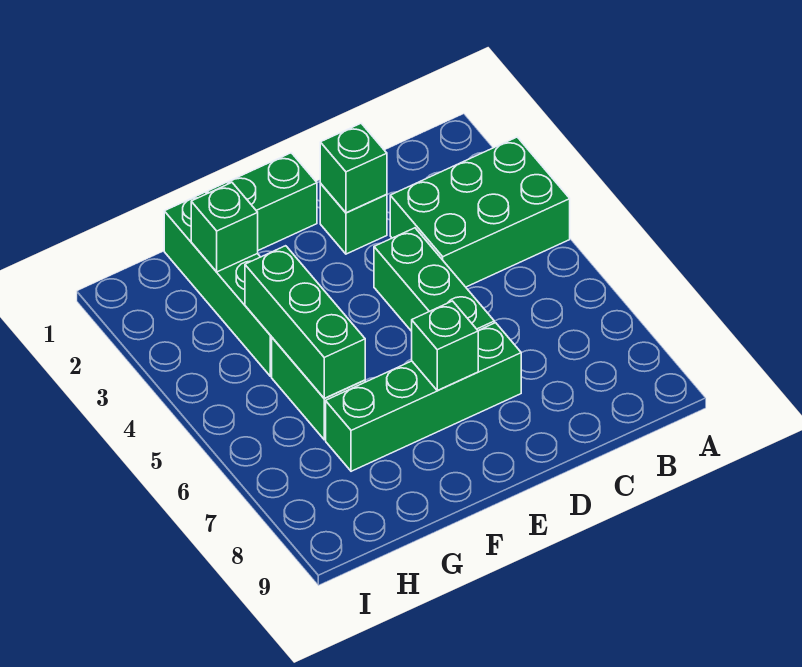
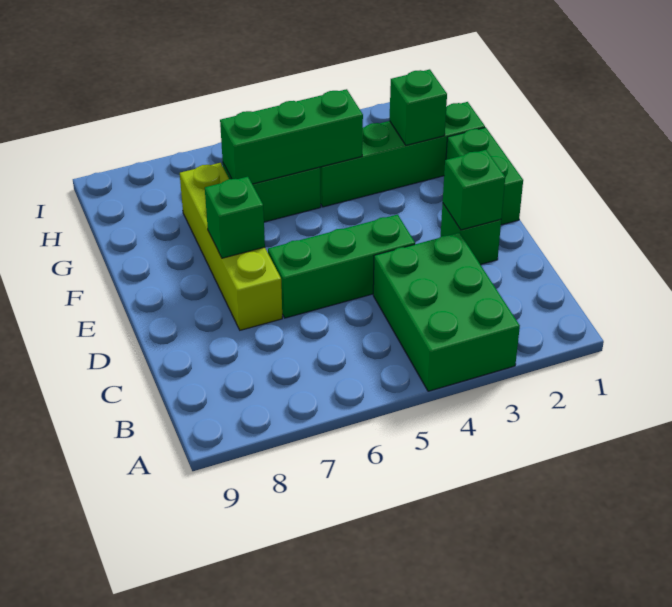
green brick D7:G7 level 1 -> lime brick D7:G7 level 1

